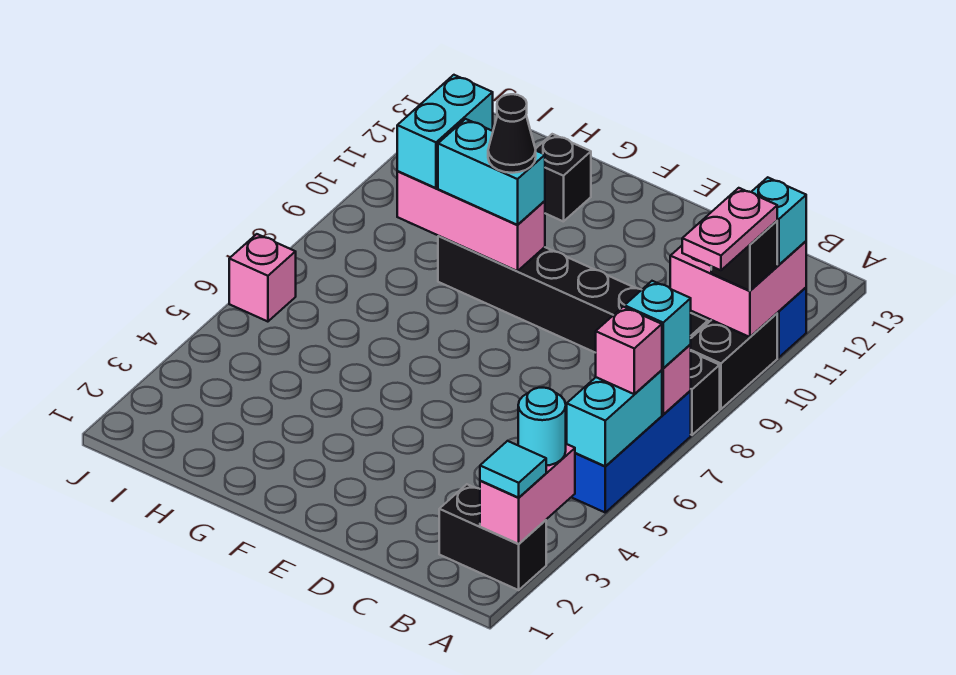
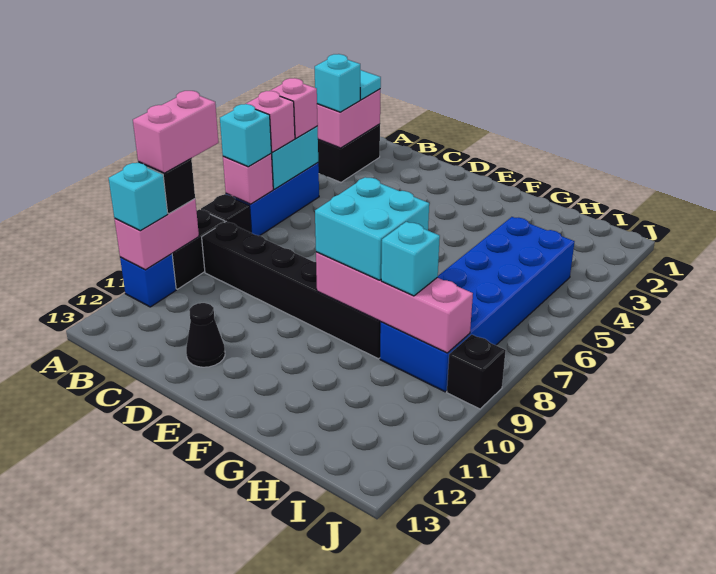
black brick A2:B2 level 1 -> black brick A2:A3 level 1
cyan round brick A3 level 3 -> cyan brick A3 level 3
pink plate A9:A10 level 4 -> pink brick A9:A10 level 4
pink brick A10:B11 level 2 -> pink brick A10:A11 level 2
pink brick F9:H9 level 2 -> pink brick F9:I9 level 2
cyan brick F9:G9 level 3 -> cyan brick F8:G9 level 3
black cone F9 level 4 -> black cone D12 level 1
black brick G12 level 1 -> black brick J9 level 1
none -> blue brick H4:I9 level 1
cyan brick H9:H10 level 3 -> cyan brick H9 level 3
pink brick J6 level 1 -> pink brick A5 level 3

